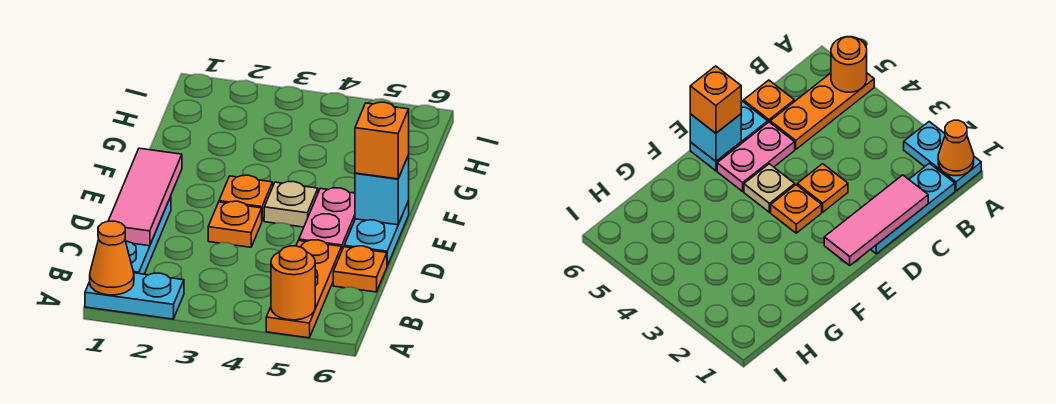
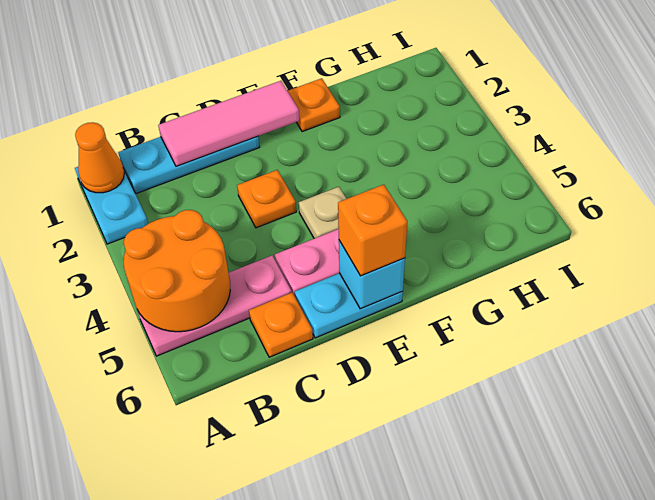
orange plate A5:C5 level 1 -> pink plate A5:C5 level 1
orange round brick A5 level 2 -> orange round brick A4:B5 level 2
orange plate E3 level 1 -> orange plate F1 level 1

